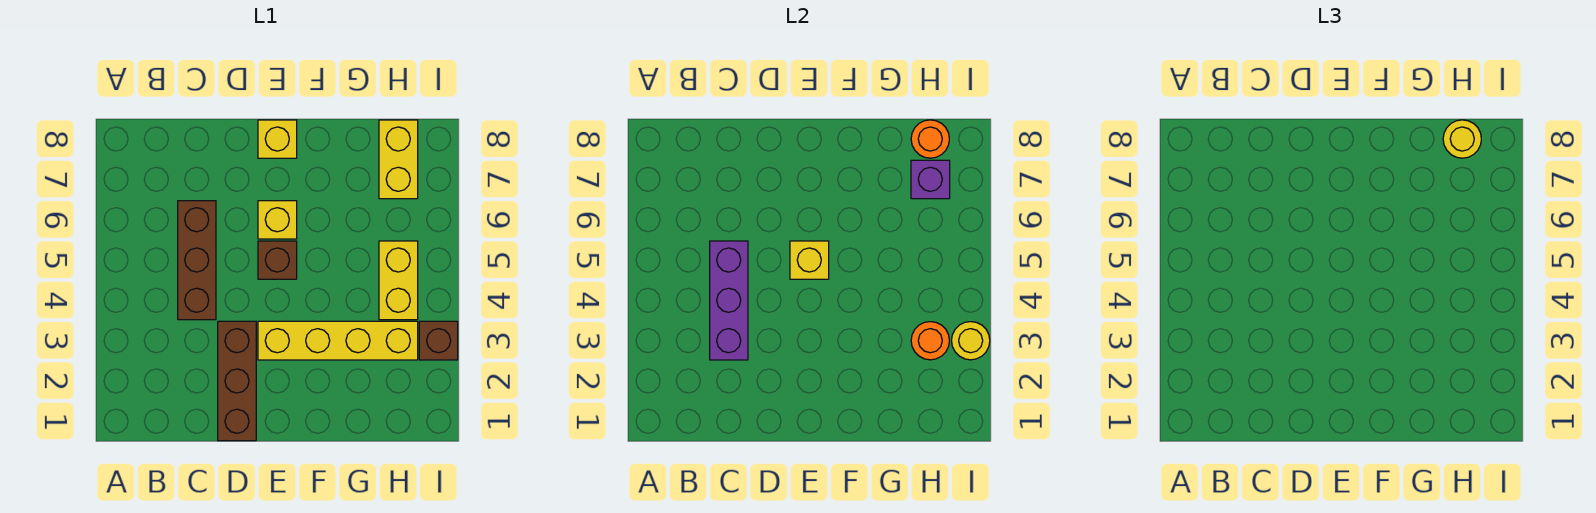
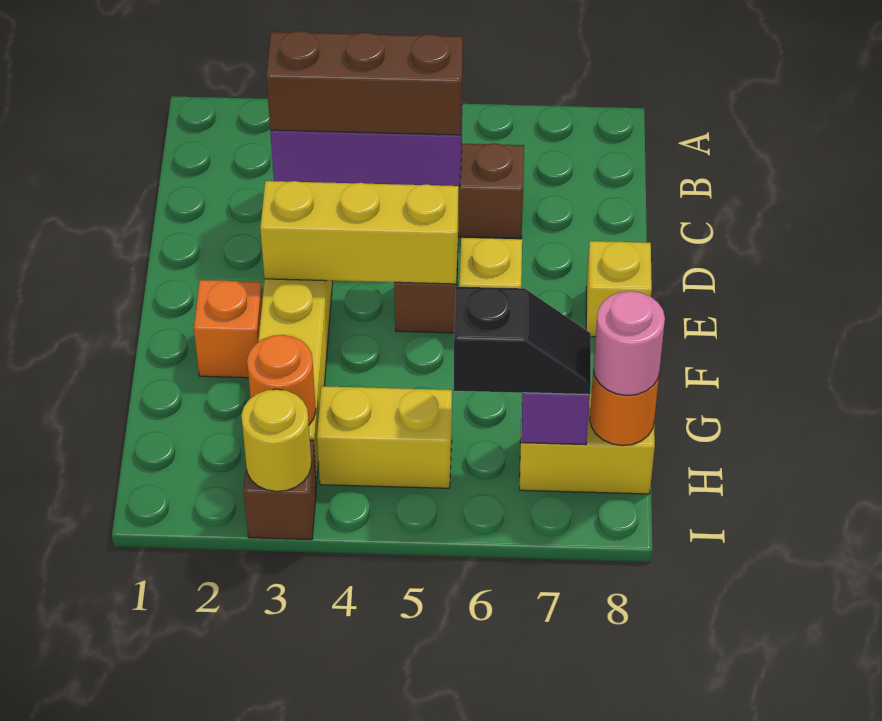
brown brick D1:D3 level 1 -> brown brick C3:C5 level 3
yellow brick E5 level 2 -> yellow brick E3:E5 level 2
none -> orange brick F2 level 1
none -> black slope H6:H7 level 3 top 6
yellow round brick H8 level 3 -> pink round brick H8 level 3

